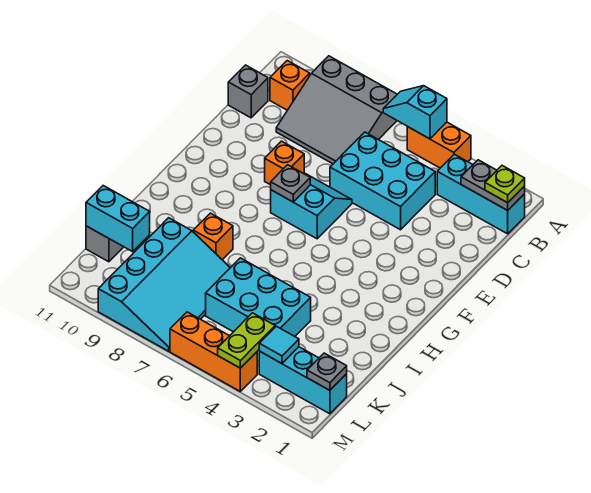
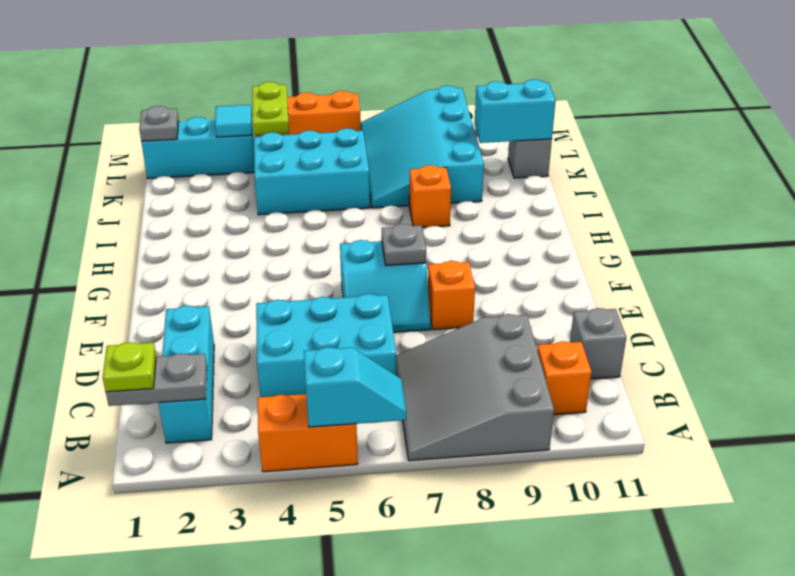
grey slope A7:C9 level 1 top A -> grey slope A7:C9 level 1 top 9
cyan brick B1:B3 level 1 -> cyan brick B2:D2 level 1

